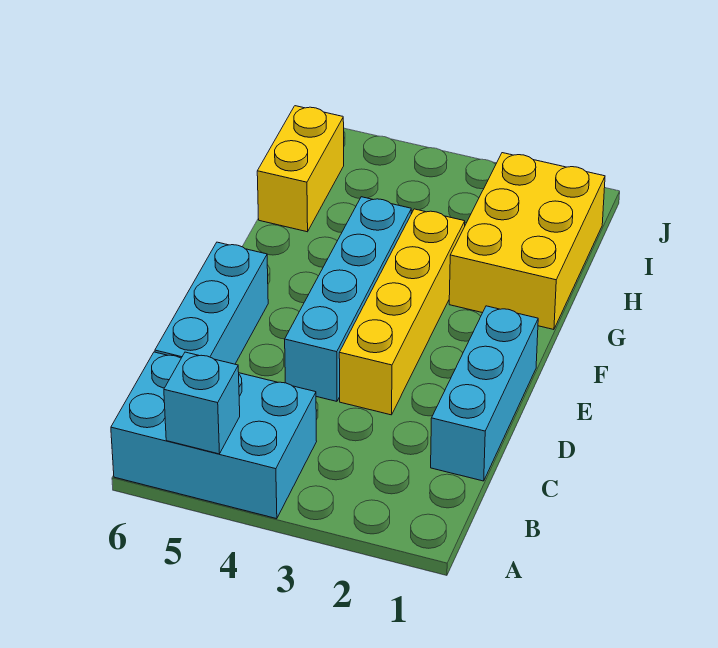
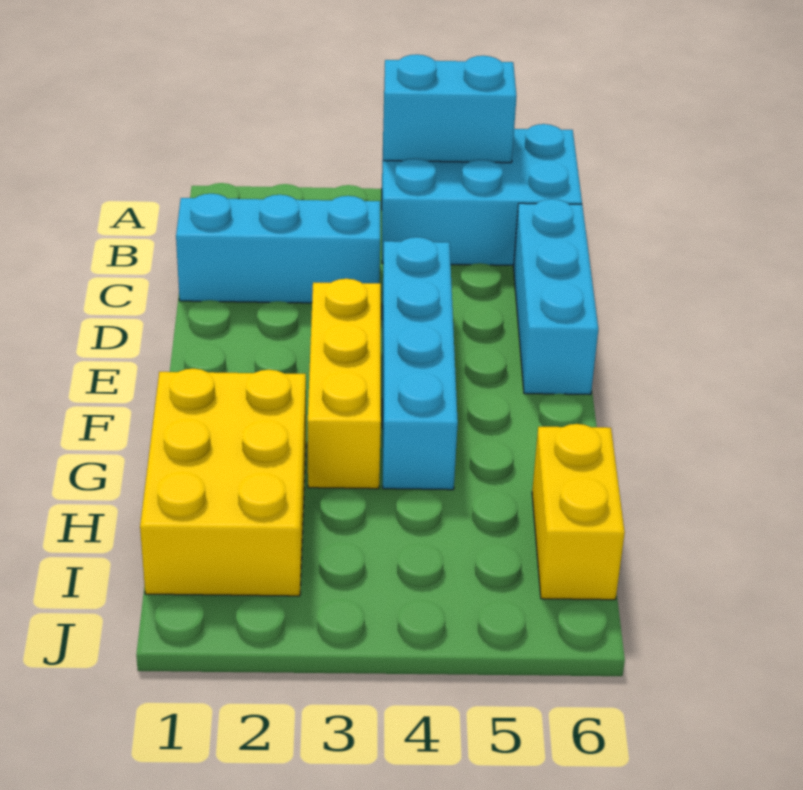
cyan brick A5 level 2 -> cyan brick A4:A5 level 2
cyan brick C1:E1 level 1 -> cyan brick C1:C3 level 1
yellow brick D3:G3 level 1 -> yellow brick E3:G3 level 1

